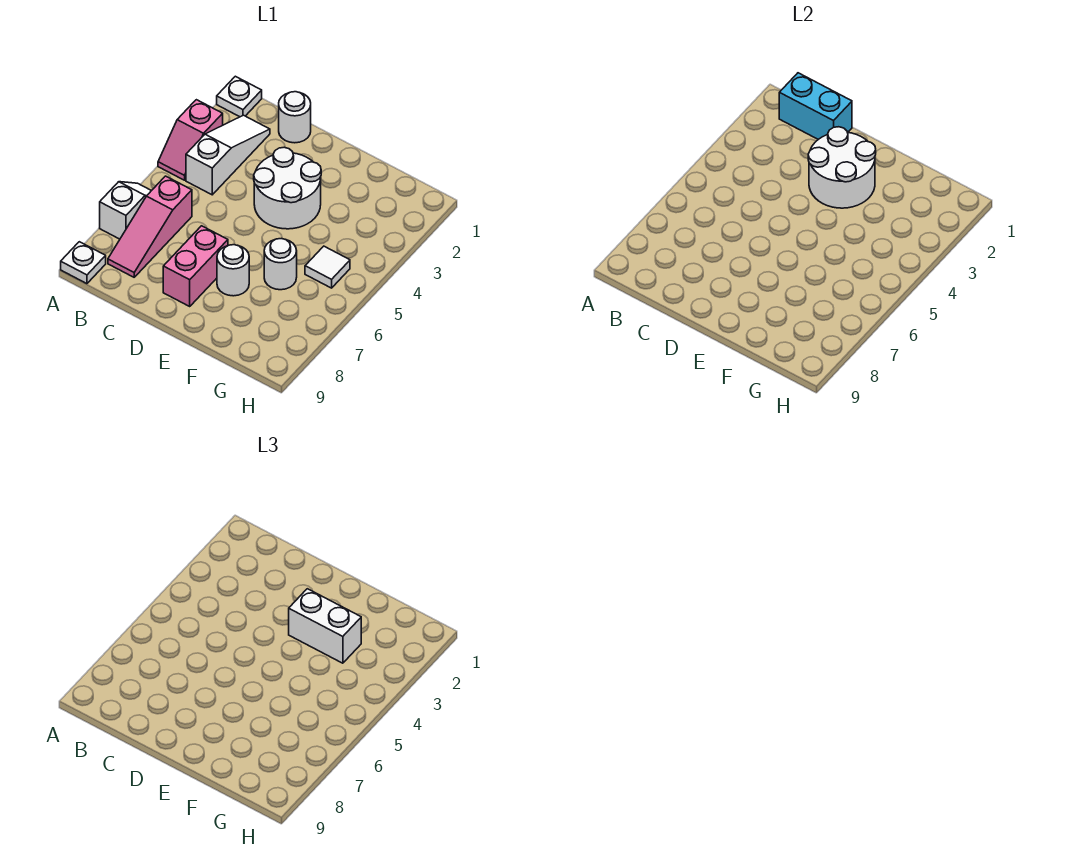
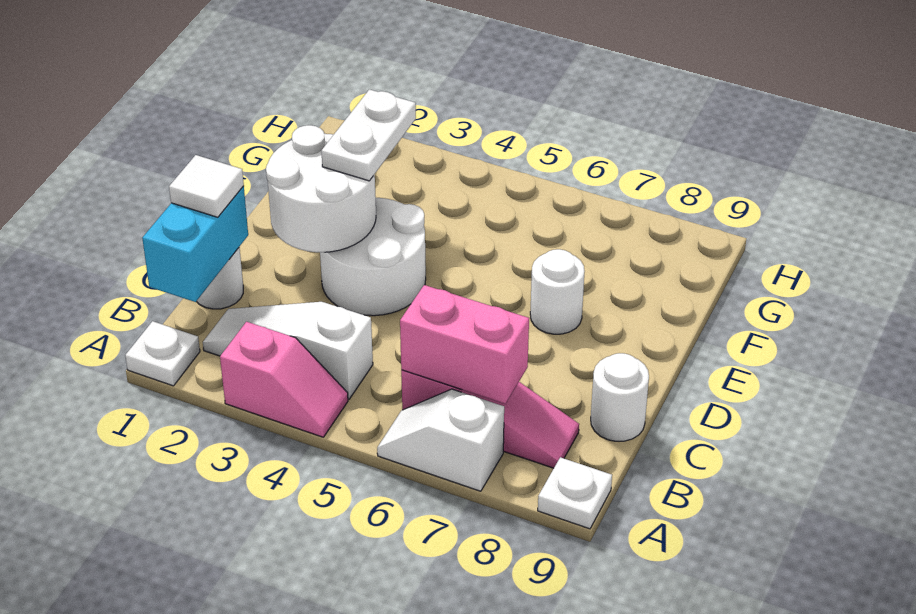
pink brick D7:D8 level 1 -> pink brick B6:B7 level 2
white brick E3:F3 level 3 -> white plate E3:F3 level 3
white round brick F6 level 1 -> white round brick C9 level 1
white tile G5 level 1 -> white tile C1 level 3

